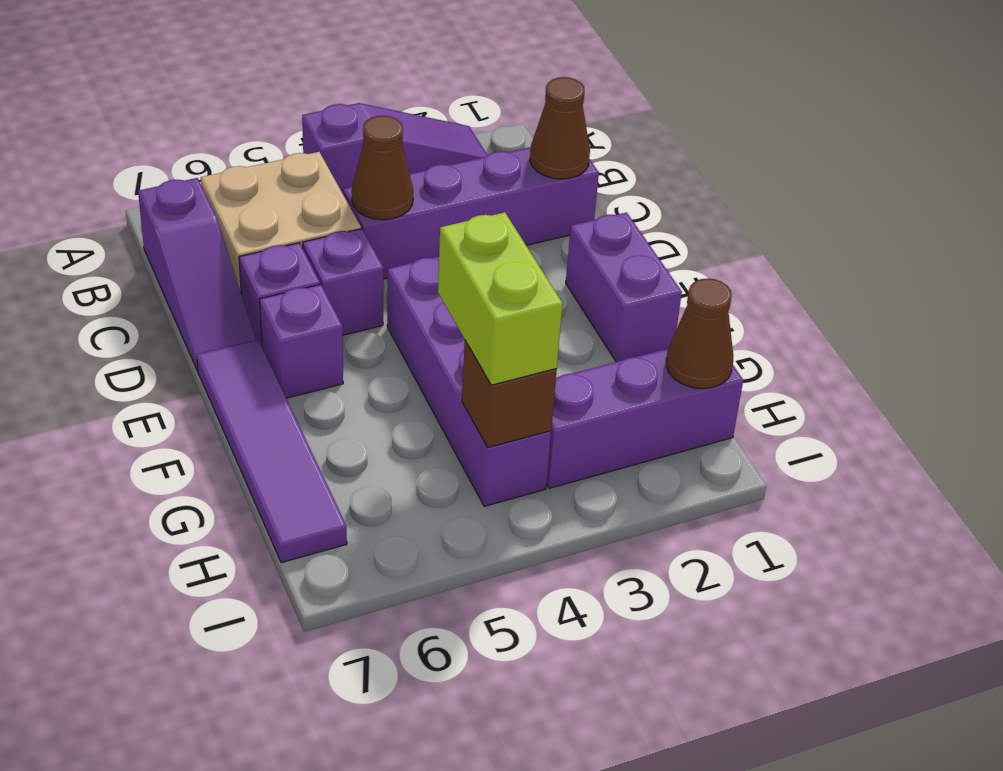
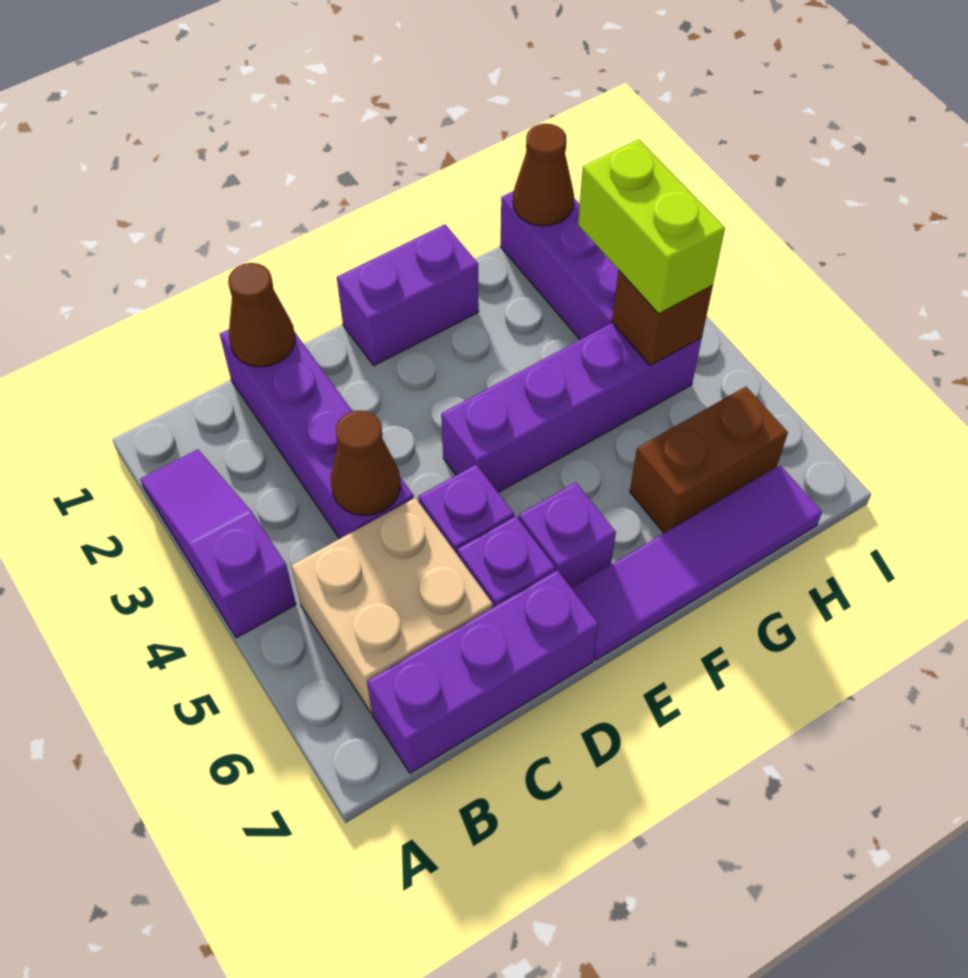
purple slope B7:D7 level 1 top B -> purple brick B7:D7 level 1
lime brick G4:H4 level 3 -> lime brick H3:H4 level 3
none -> brown brick G6:H6 level 1

